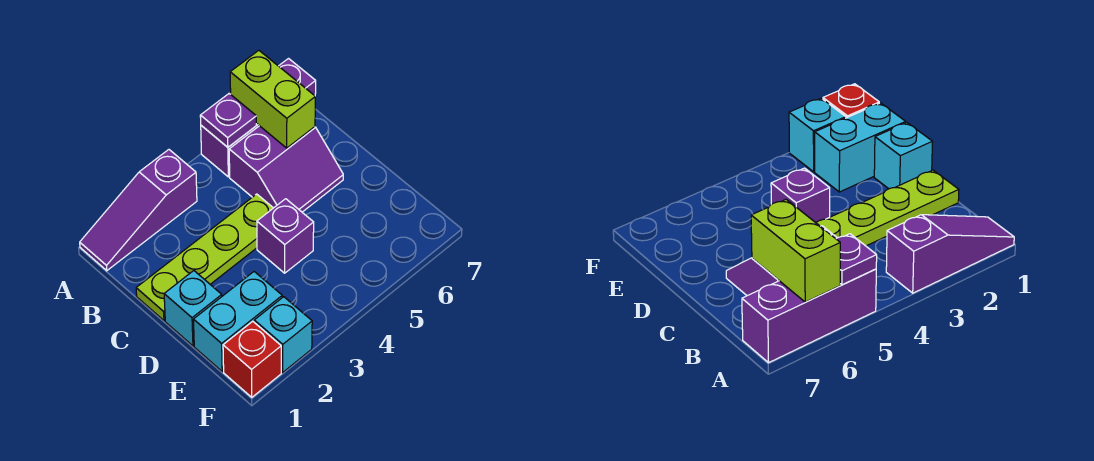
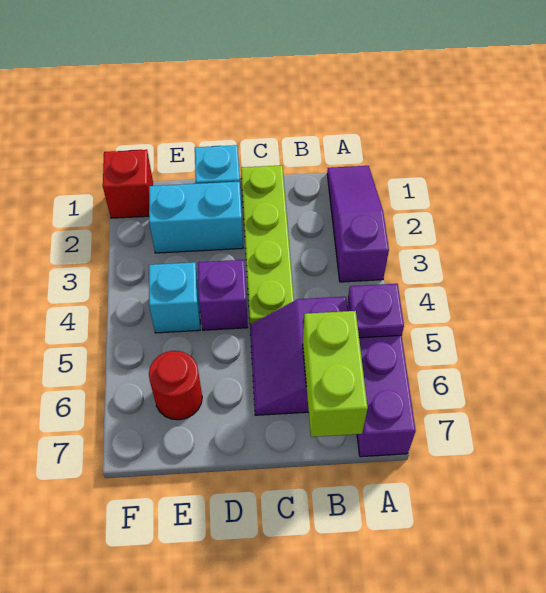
lime brick A6:B6 level 2 -> lime brick B6:B7 level 2
cyan brick E1:E2 level 1 -> cyan brick D2:E2 level 1
none -> red round brick E6 level 1
cyan brick F2 level 1 -> cyan brick E4 level 1

